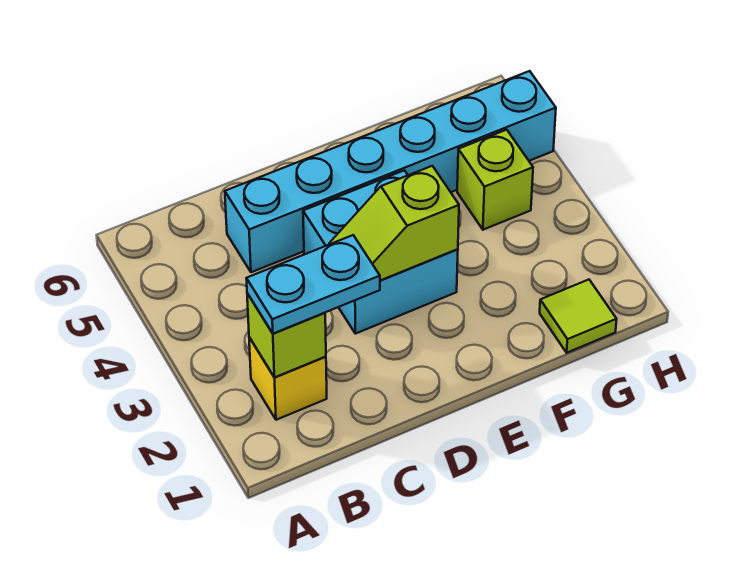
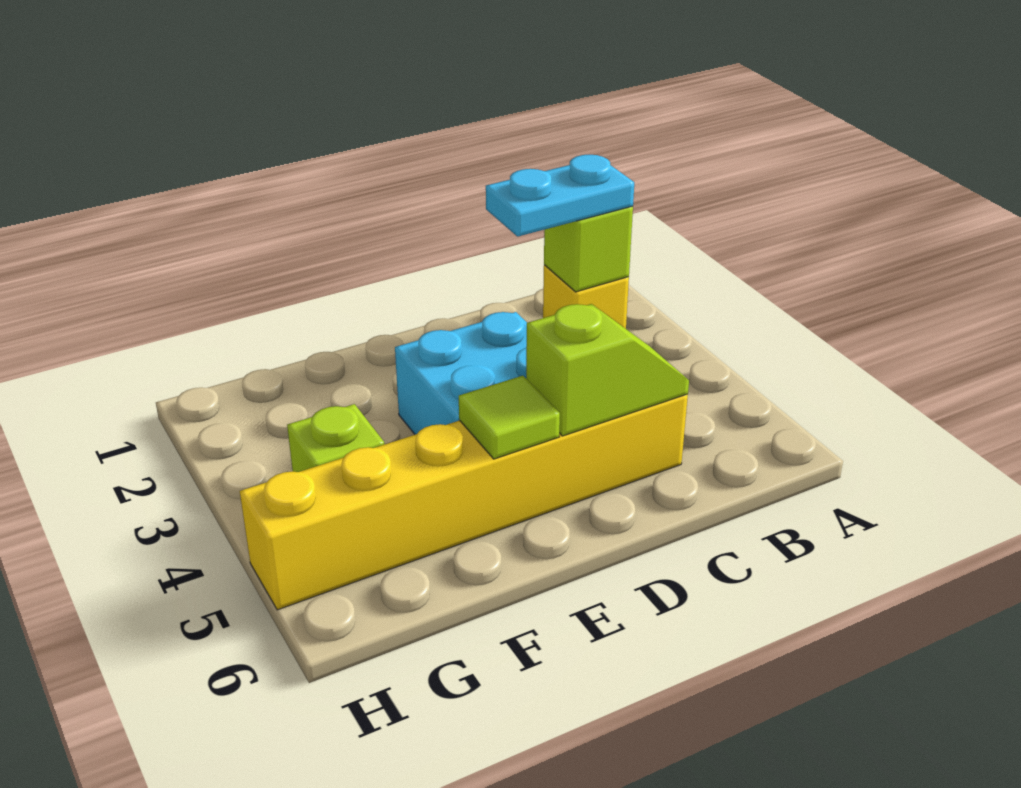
cyan brick C5:H5 level 1 -> yellow brick C5:H5 level 1
lime slope D3:E3 level 2 top E -> lime slope C5:D5 level 2 top D
lime tile G1 level 1 -> lime tile E5 level 2

